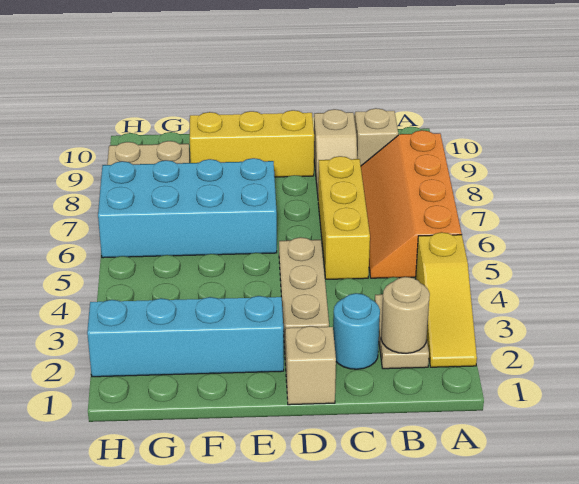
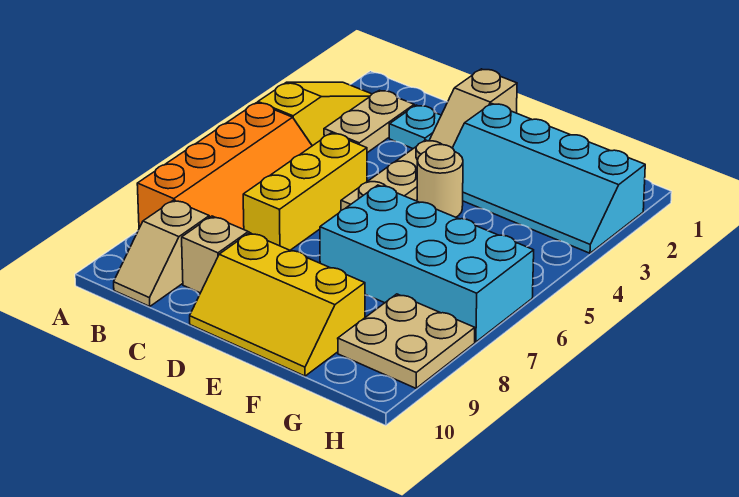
tan round brick B2 level 2 -> tan round brick E4 level 1
cyan round brick C2 level 1 -> cyan plate C2 level 1

